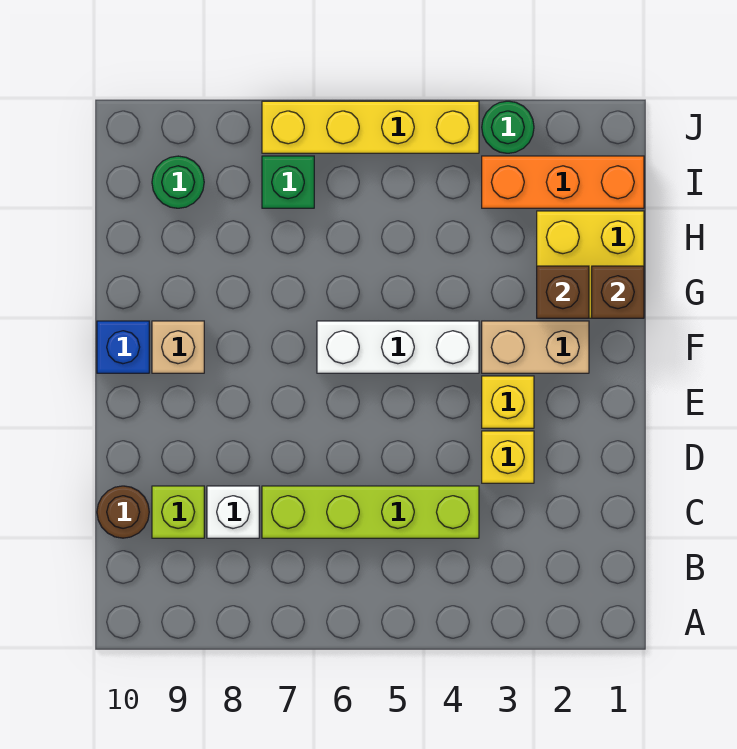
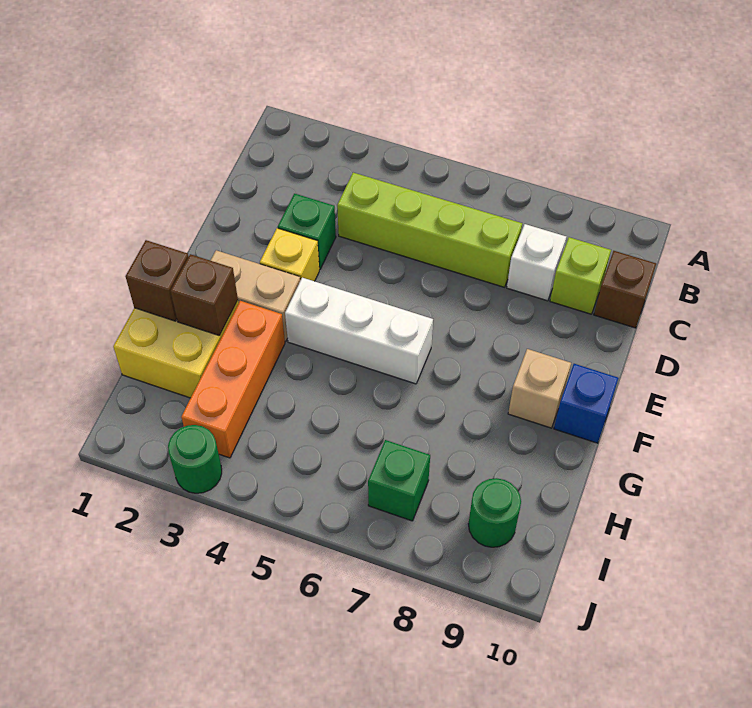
brown round brick C10 level 1 -> brown brick C10 level 1
yellow brick D3 level 1 -> green brick D3 level 1
orange brick I1:I3 level 1 -> orange brick G3:I3 level 1
yellow brick J4:J7 level 1 -> none

